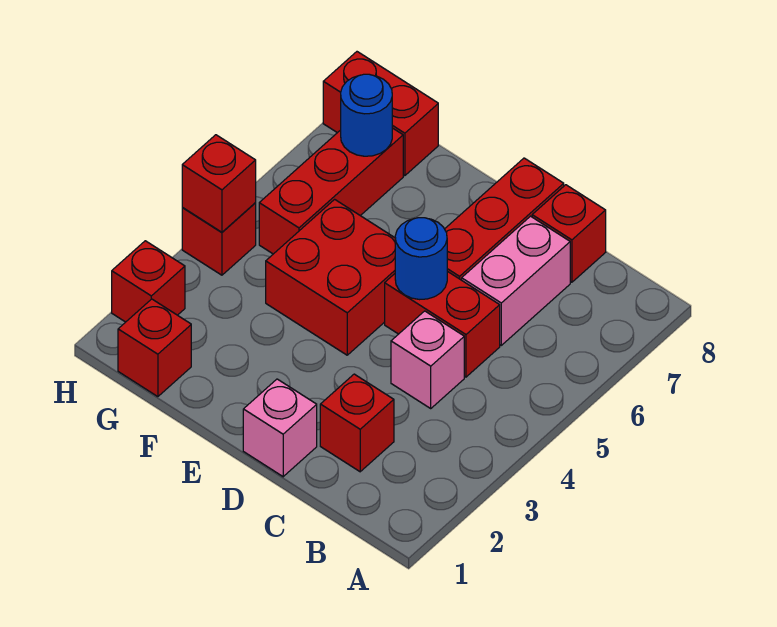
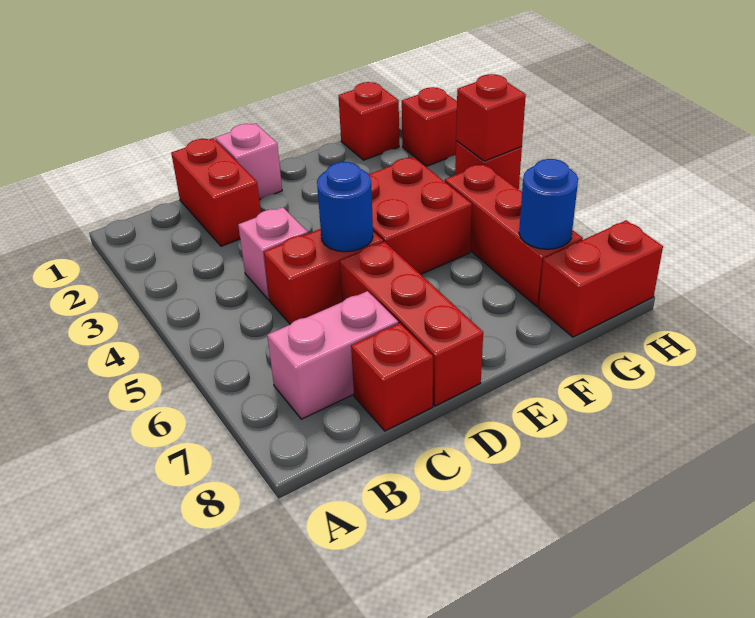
red brick C2 level 1 -> red brick C1:C2 level 1
pink brick C6:C7 level 1 -> pink brick B7:C7 level 1

